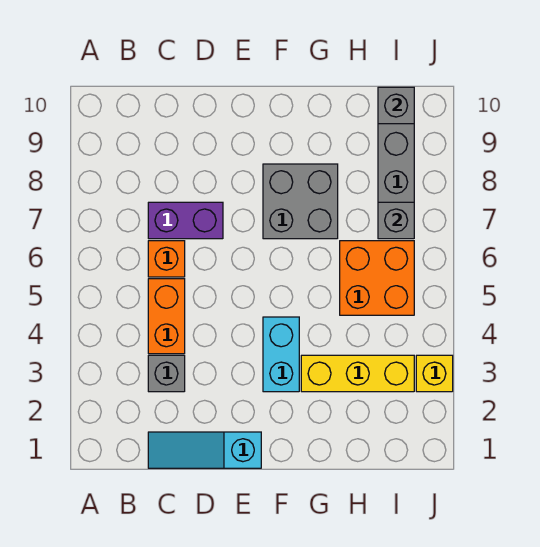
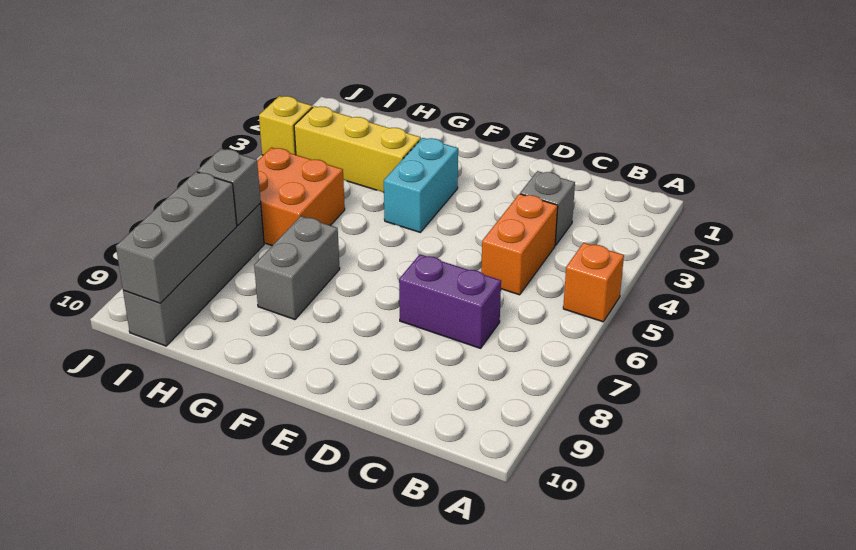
cyan slope C1:E1 level 1 top E -> none
orange brick C6 level 1 -> orange brick A5 level 1
grey brick F7:G8 level 1 -> grey brick G7:G8 level 1
grey brick I10 level 2 -> grey brick I8:I10 level 2

